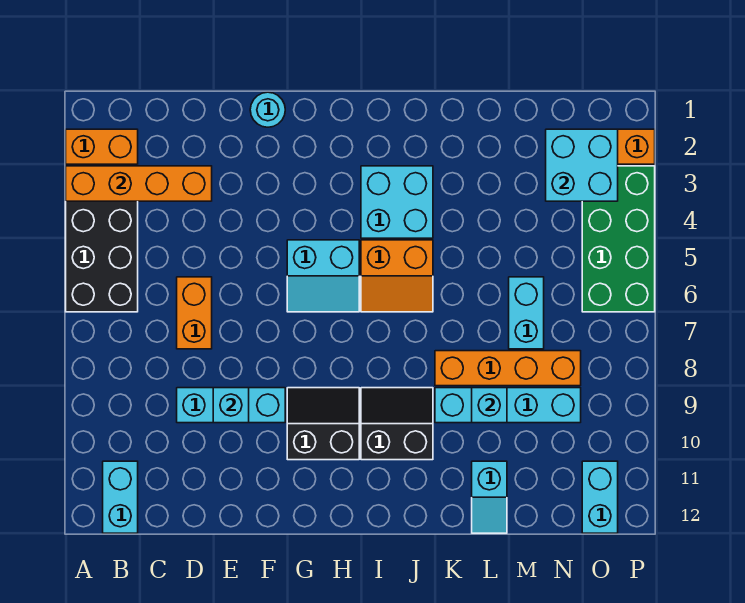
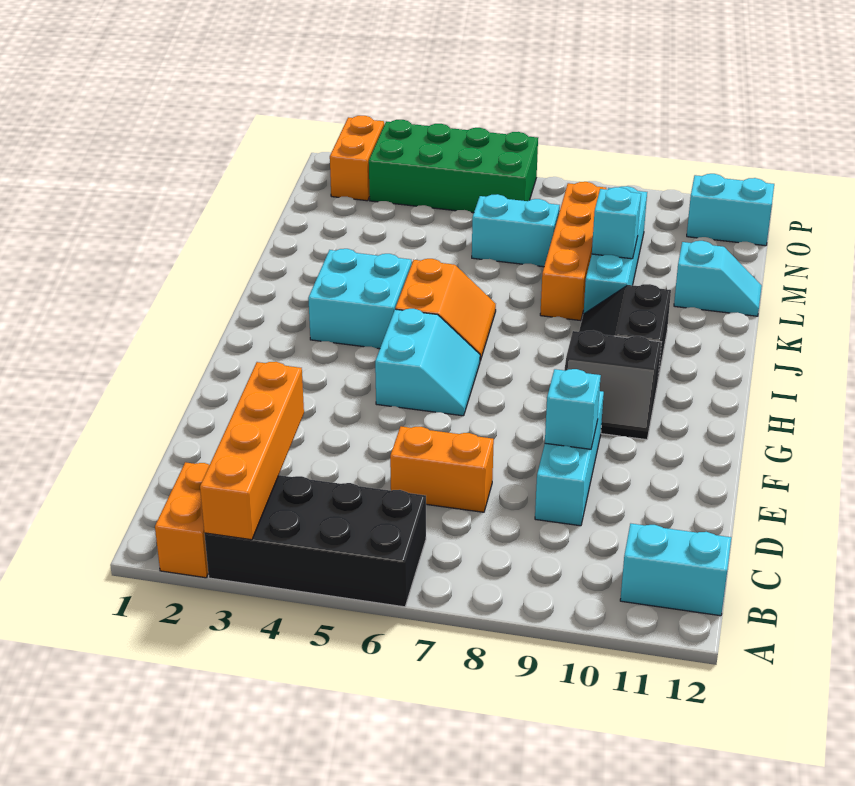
cyan round brick F1 level 1 -> none
black slope G9:H10 level 1 top 10 -> black slope G9:H10 level 1 top H
cyan brick N2:O3 level 2 -> none

